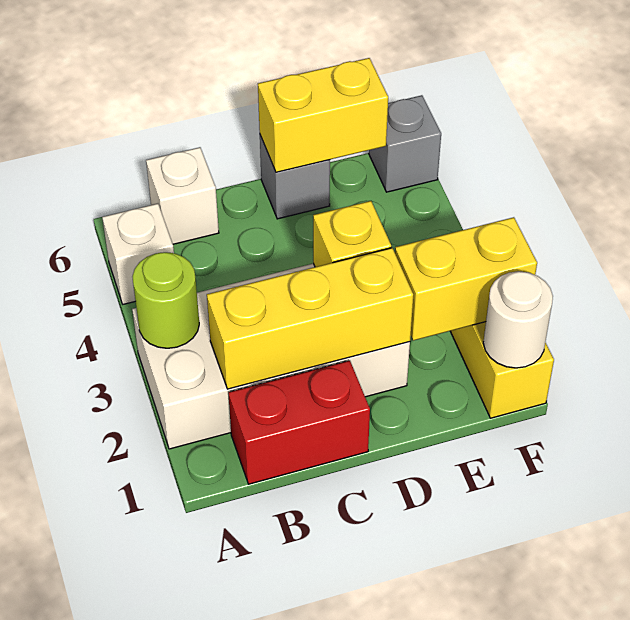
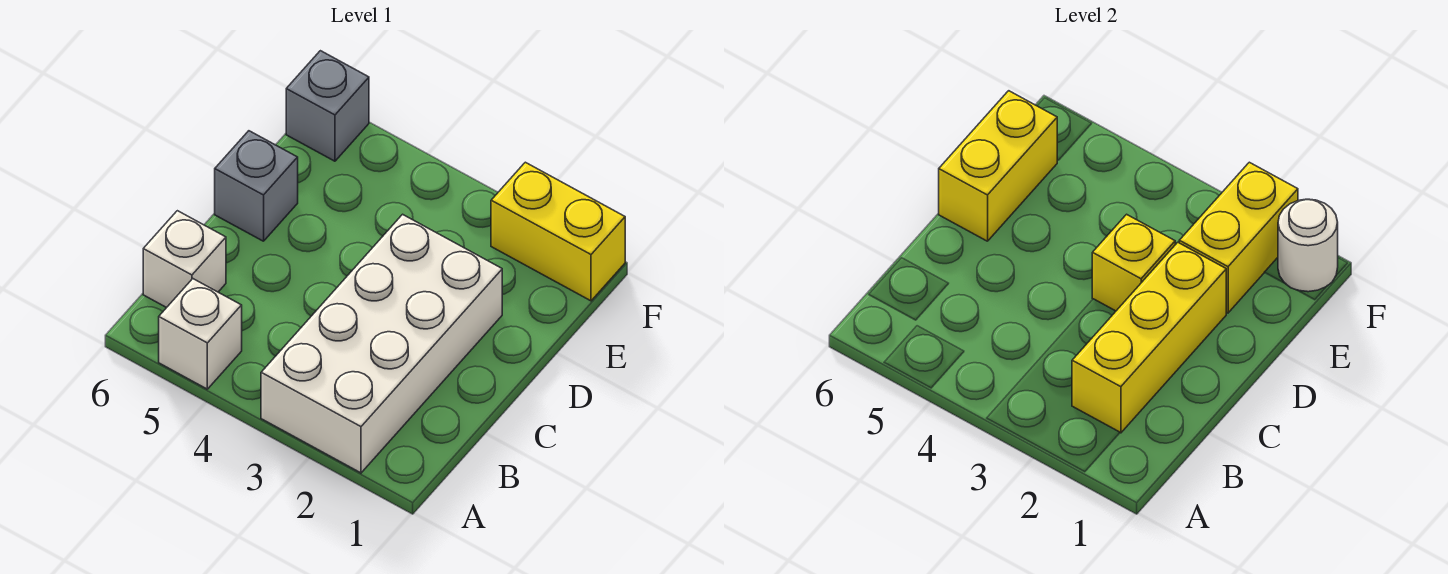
lime round brick A3 level 2 -> none
red brick B1:C1 level 1 -> none

